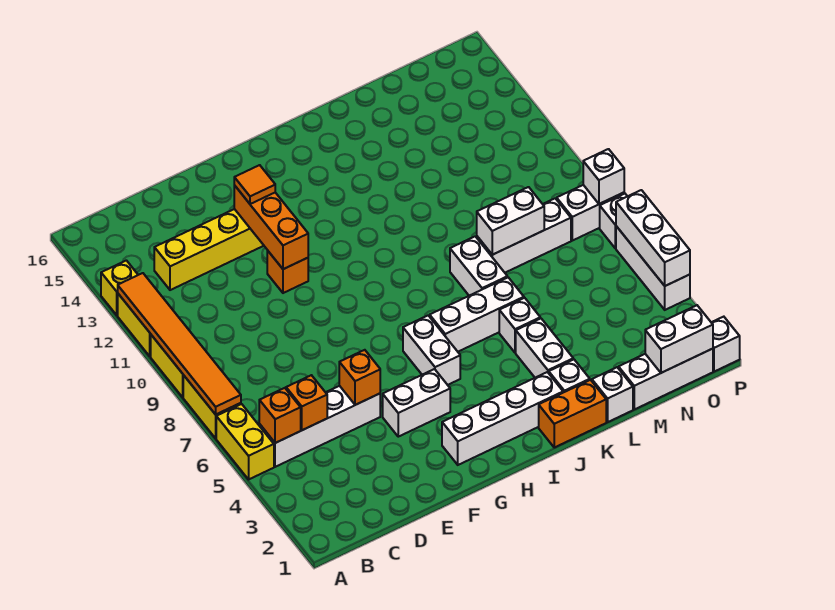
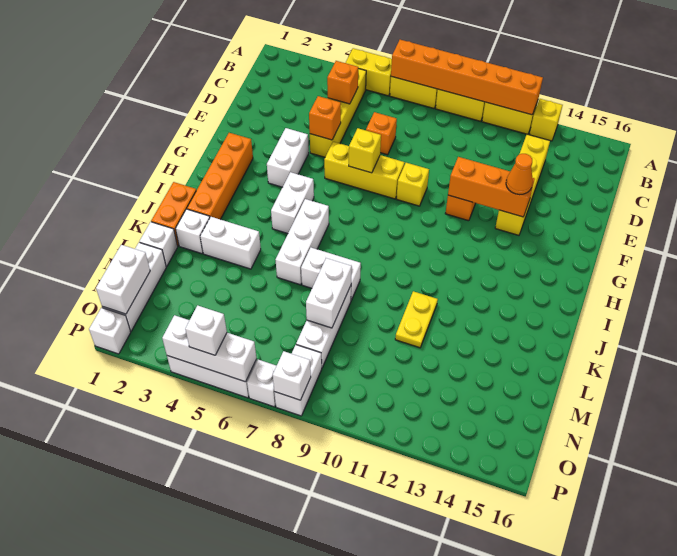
orange tile A7:A12 level 2 -> orange brick A7:A12 level 2
white brick B5:E5 level 1 -> yellow brick B5:E5 level 1
orange brick B5 level 2 -> orange brick D7 level 1
none -> yellow brick F6:F8 level 1
none -> yellow brick F7 level 2
none -> yellow brick F9 level 1
orange tile F13 level 3 -> orange cone F13 level 3
white brick G2:J2 level 1 -> orange brick G2:J2 level 1
white brick H5:H6 level 1 -> white brick H5:I5 level 1
white brick K5 level 1 -> white brick P5 level 3
none -> yellow plate K11:L11 level 1

